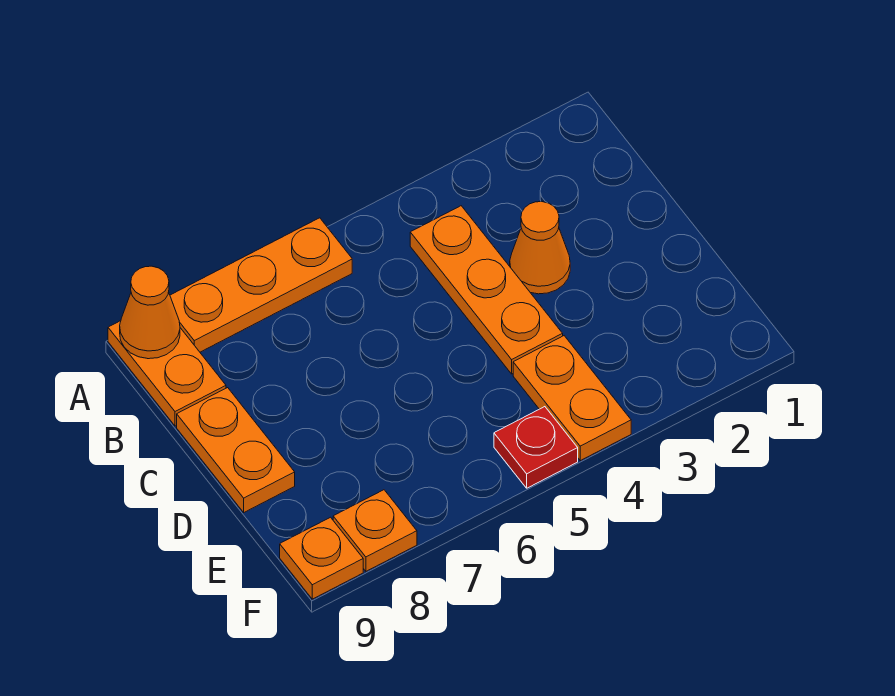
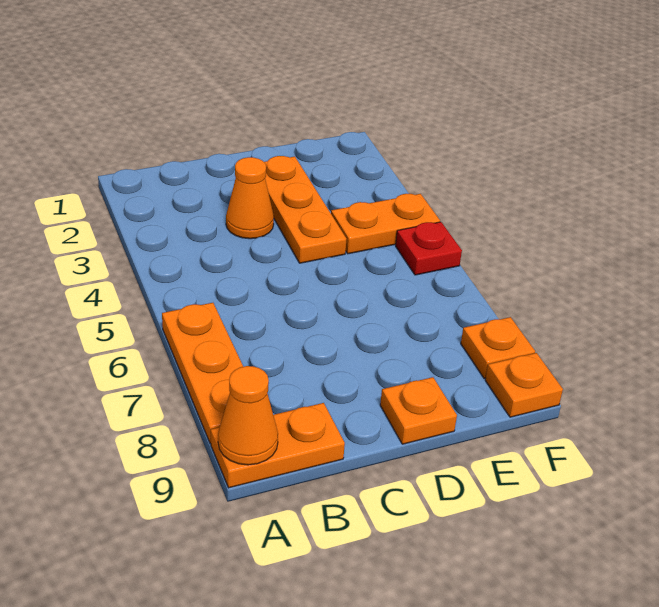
orange plate B4:D4 level 1 -> orange plate D2:D4 level 1
orange plate C9:D9 level 1 -> orange plate D9 level 1

